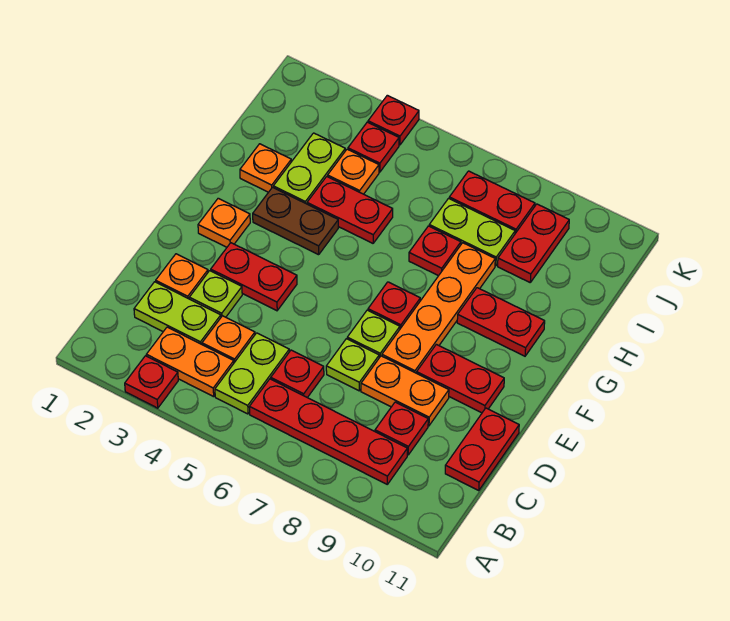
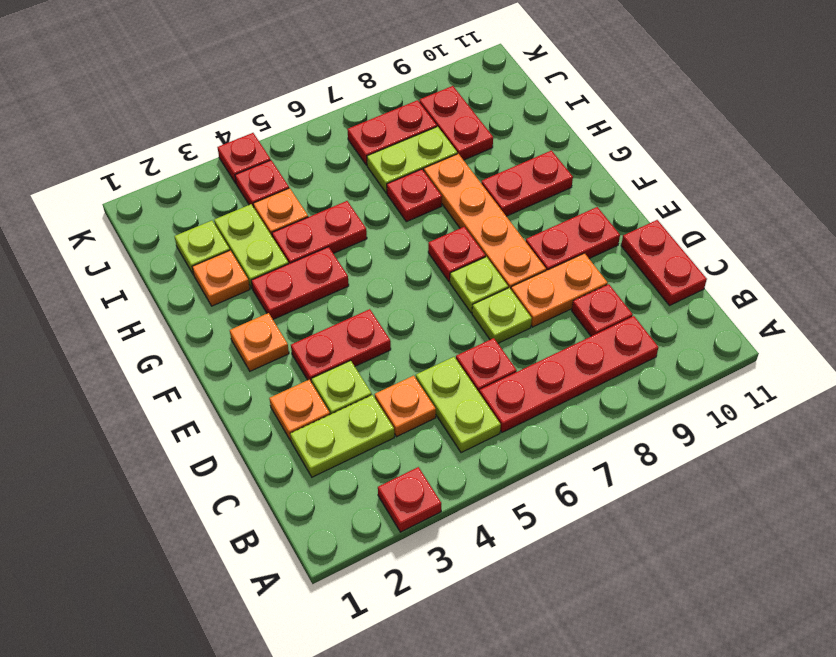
orange plate B3:B4 level 1 -> none
brown plate G3:G4 level 1 -> red plate G3:G4 level 1
none -> lime plate I2 level 1

